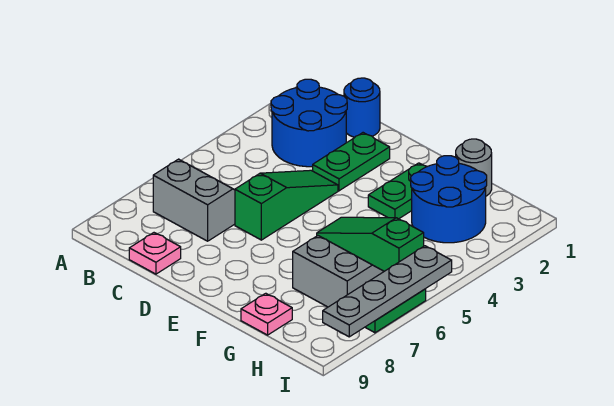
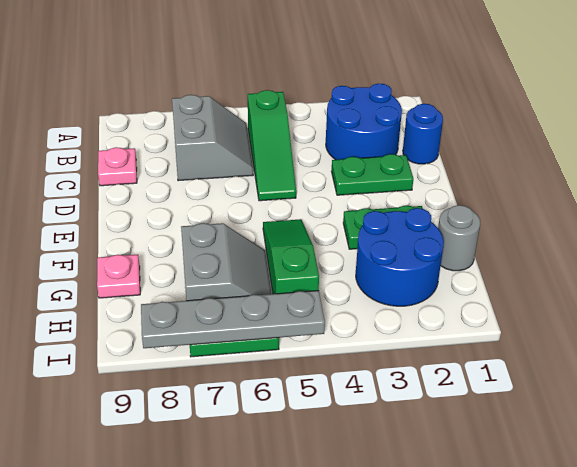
green slope D4:D6 level 1 top 6 -> green slope B5:D5 level 1 top B

